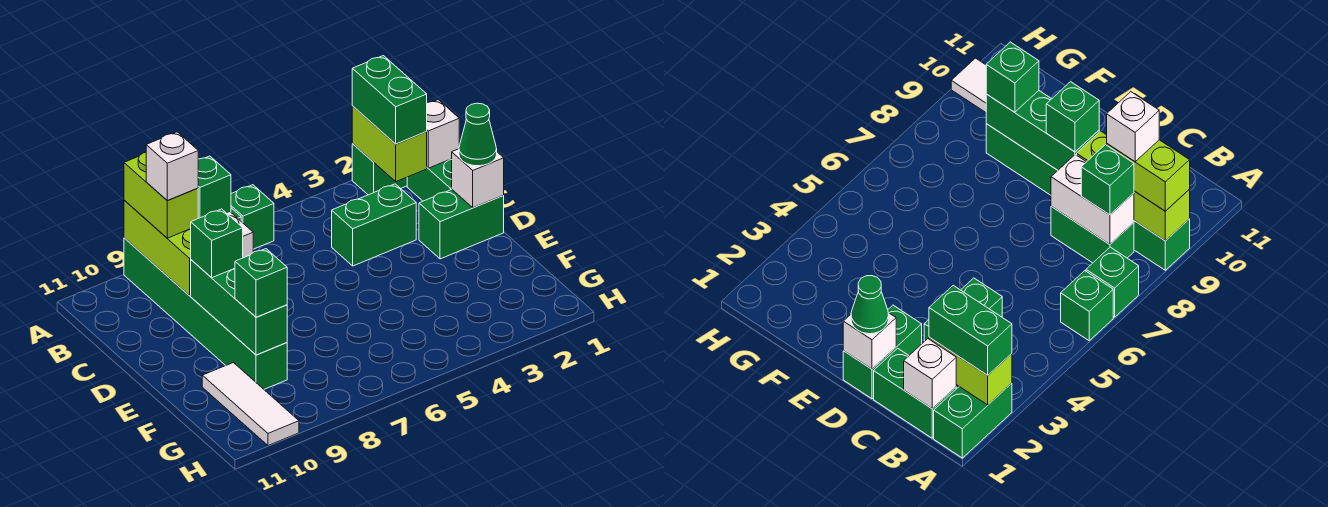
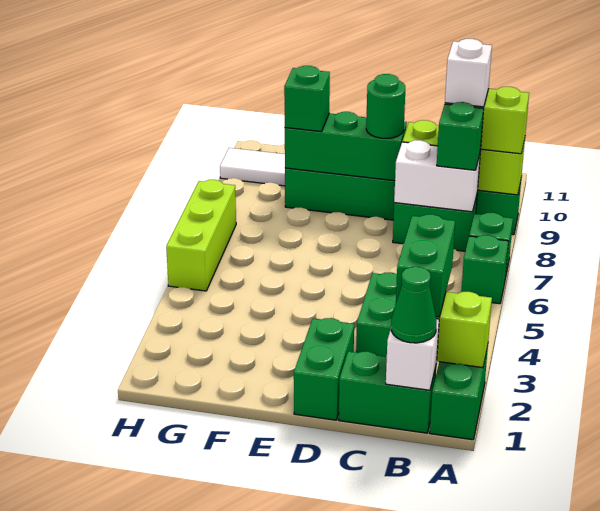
green brick A2:B2 level 3 -> green brick B2:B3 level 3
white brick D1 level 2 -> none
green cone D1 level 3 -> green cone B1 level 3
green brick D9 level 3 -> green round brick D9 level 3
none -> lime brick H5:H7 level 1

